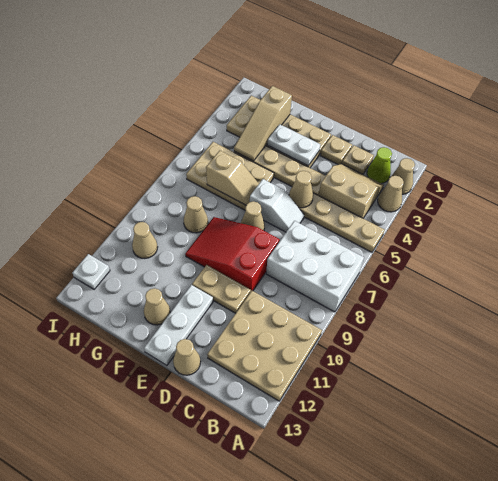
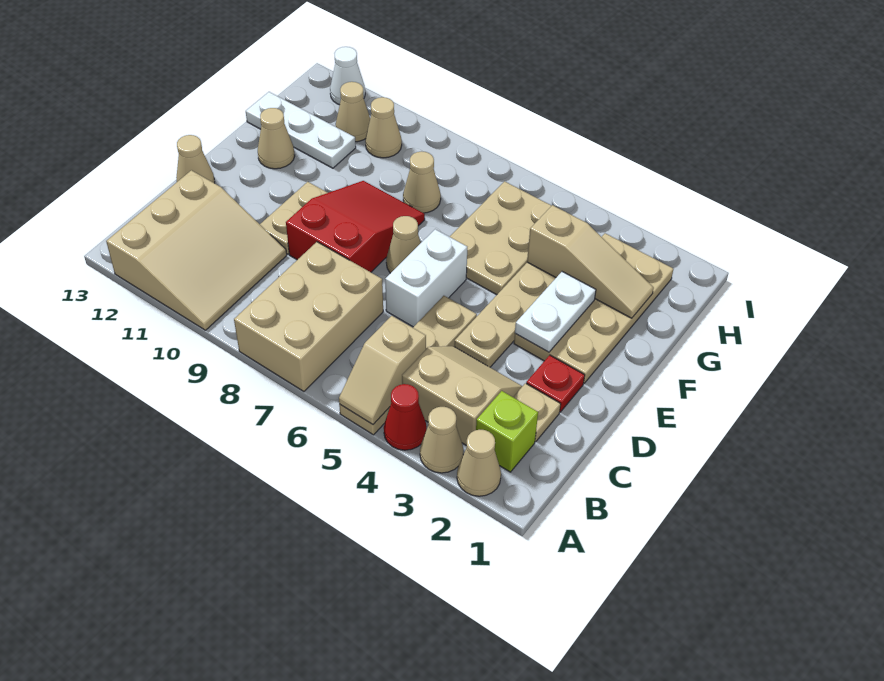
none -> red cone A4 level 1
white brick A7:C8 level 1 -> tan brick A7:C8 level 1
tan plate A10:C12 level 1 -> tan slope A10:C12 level 1 top 12
lime cone B2 level 1 -> lime brick B2 level 1
tan slope B3:C4 level 1 top 4 -> tan slope B3:C4 level 1 top B
tan plate D2 level 1 -> red plate D2 level 1
tan cone D5 level 2 -> tan cone H11 level 1
white slope D6:E6 level 1 top E -> white brick D6:E6 level 1
white plate E11:E13 level 1 -> white plate G11:G13 level 1
tan slope F6:G6 level 2 top G -> tan slope A5:B5 level 2 top B
tan slope G2:G4 level 2 top 2 -> tan slope G2:G4 level 2 top 4
white plate I12 level 1 -> white cone I12 level 1

